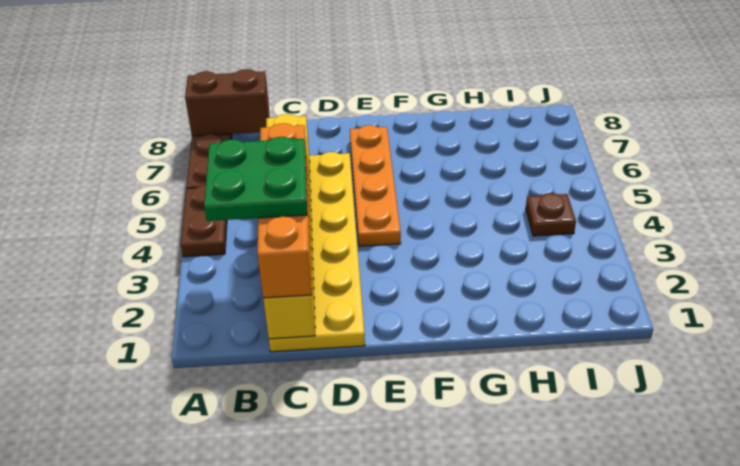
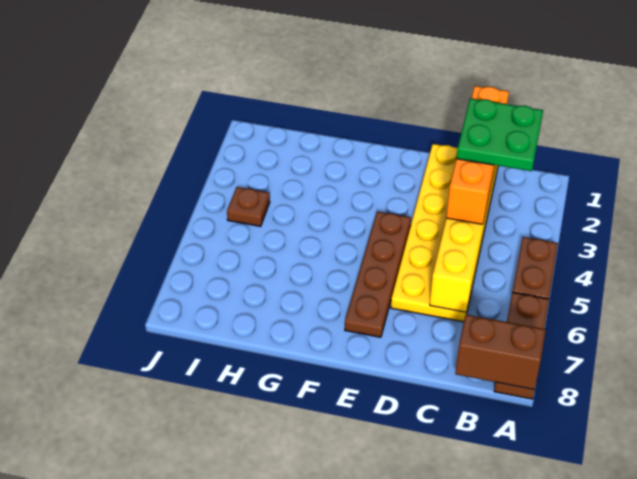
orange plate E4:E7 level 1 -> brown plate E4:E7 level 1

